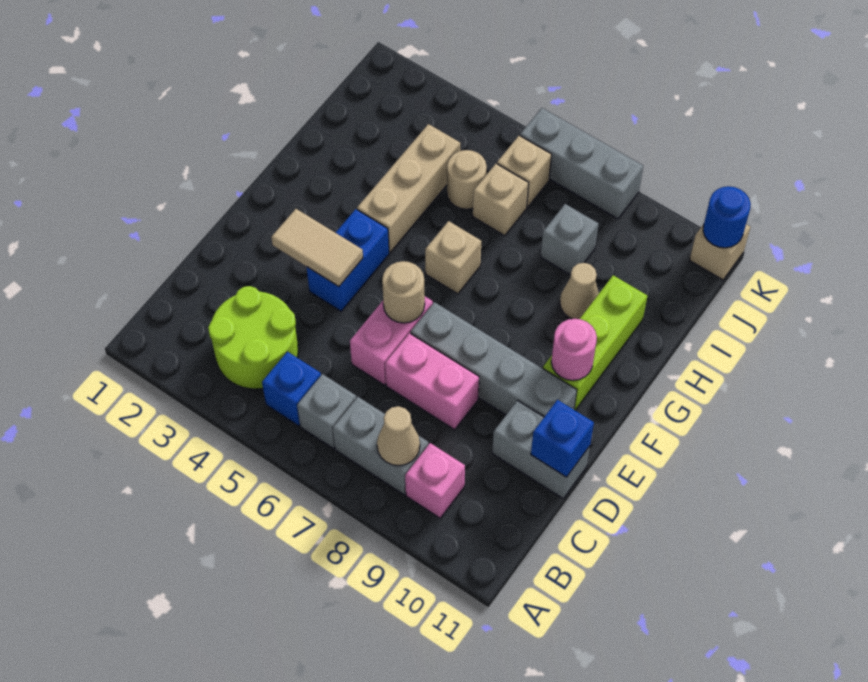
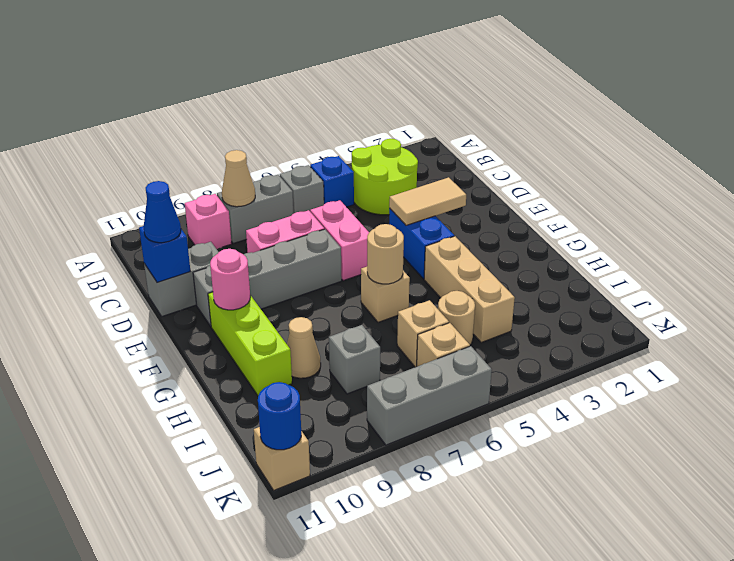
none -> blue cone D11 level 3
tan round brick E6 level 2 -> tan round brick G6 level 2

